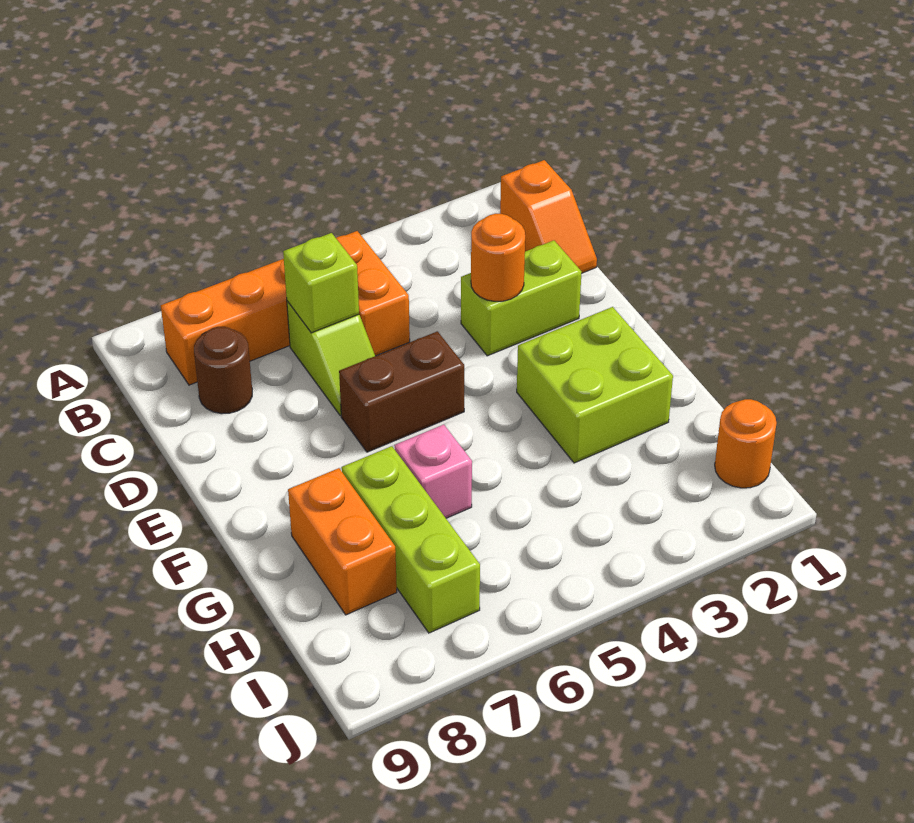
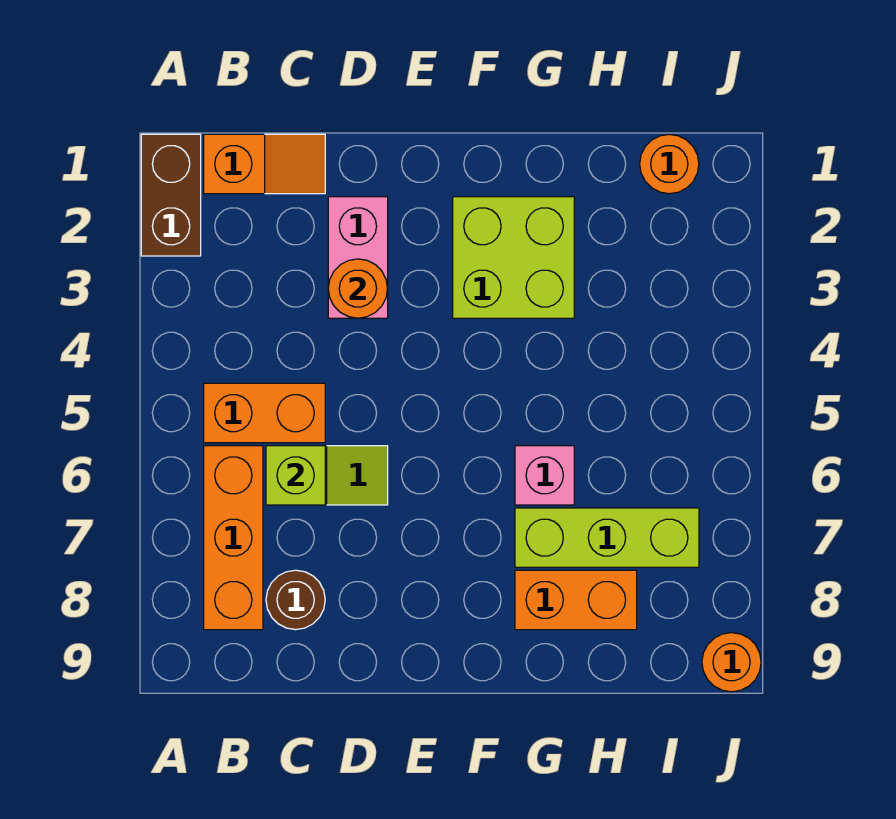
lime brick D2:D3 level 1 -> pink brick D2:D3 level 1
brown brick E5:E6 level 1 -> brown brick A1:A2 level 1
none -> orange round brick J9 level 1

